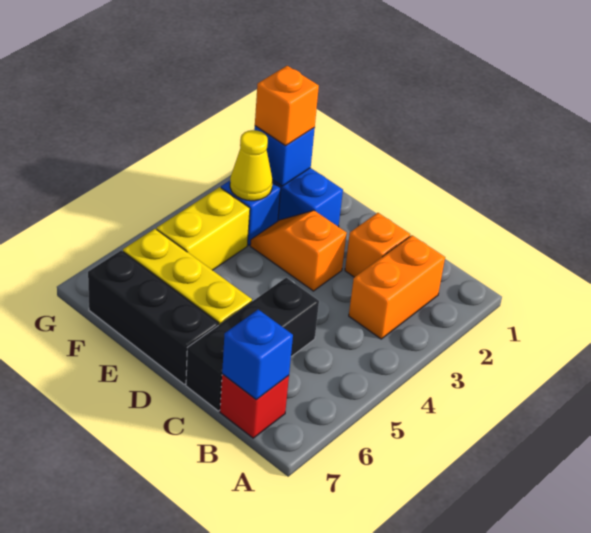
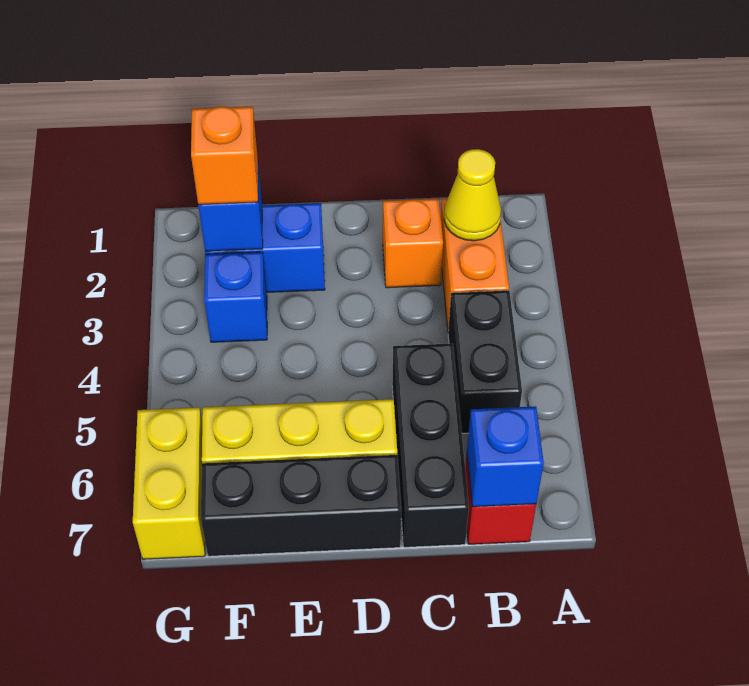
none -> black brick B4:B5 level 1
orange slope D3:E3 level 1 top D -> none
yellow cone F3 level 2 -> yellow cone B2 level 2
yellow brick F4:F5 level 1 -> yellow brick G6:G7 level 1

